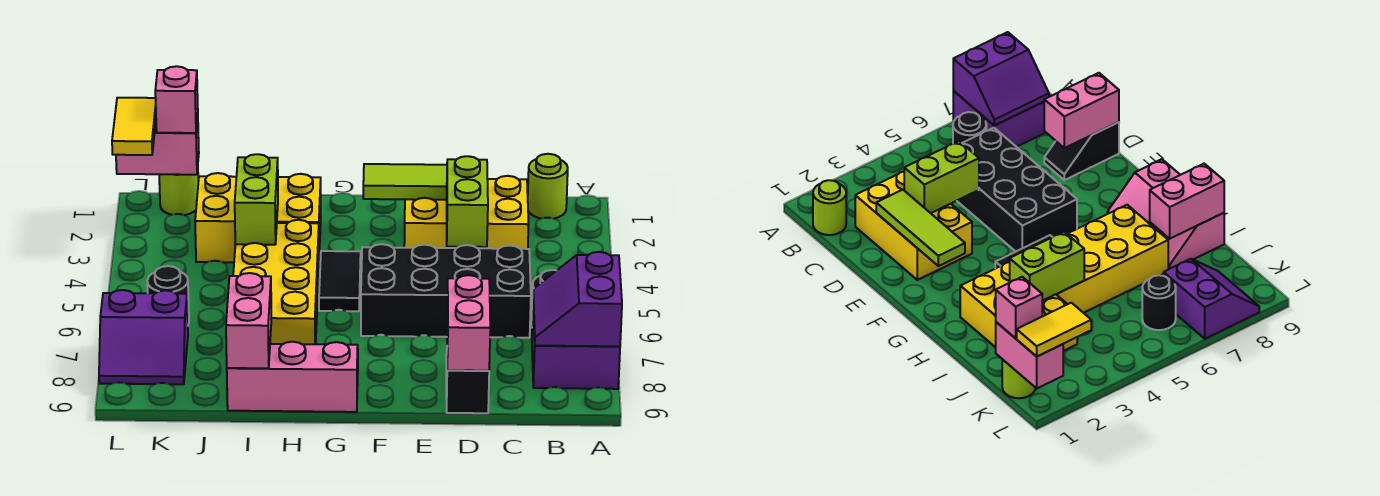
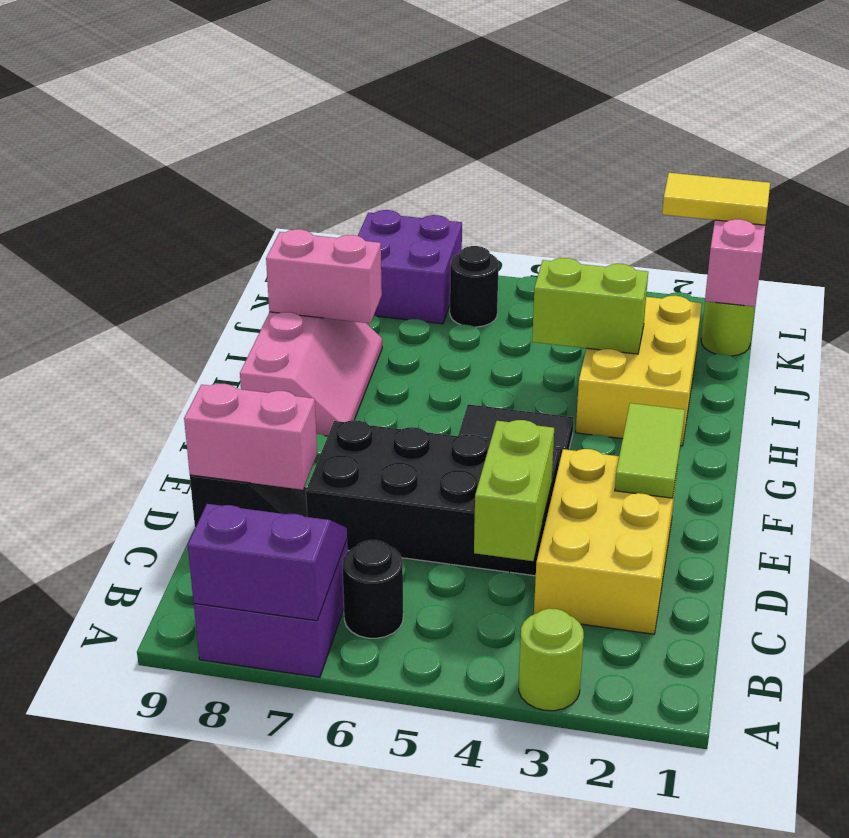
lime round brick B1 level 1 -> lime round brick A3 level 1
black brick C5:F6 level 1 -> black brick D4:E7 level 1
lime tile D2:F2 level 2 -> lime tile E2:F2 level 2
lime brick D3:D4 level 2 -> lime brick C4:D4 level 2
yellow brick H4:I7 level 1 -> none
pink brick K1 level 3 -> none
purple slope K7:L8 level 1 top 7 -> purple brick K7:L8 level 1

